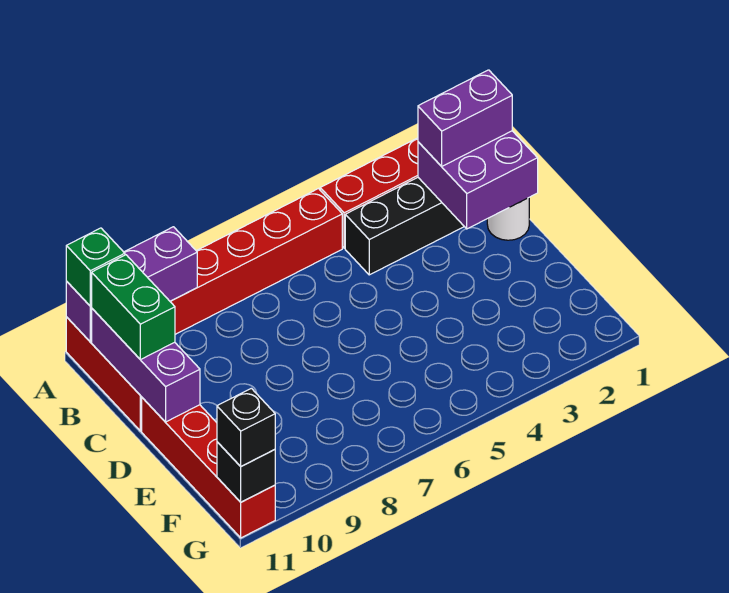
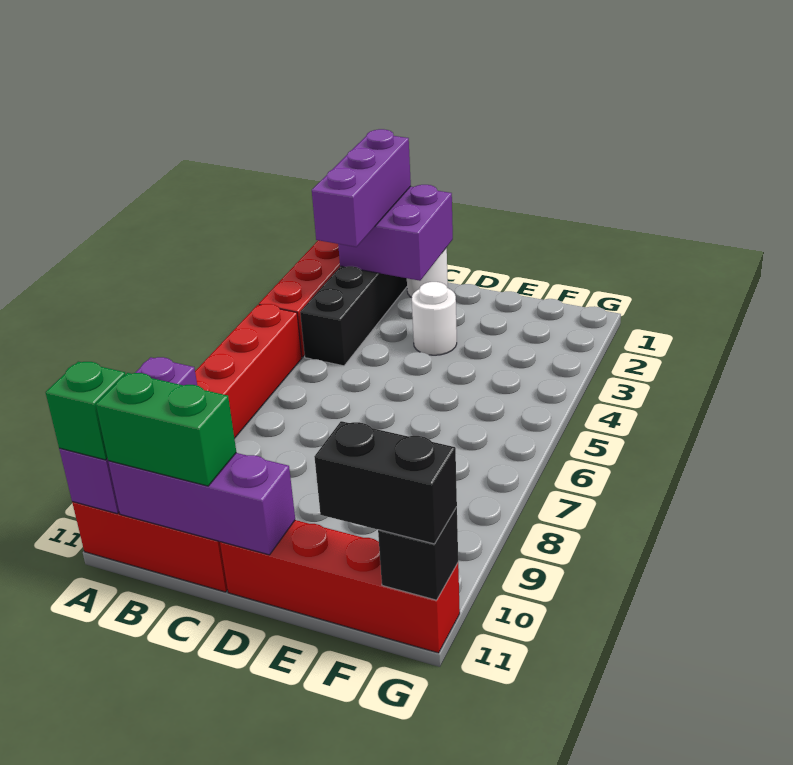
purple brick B1:B2 level 3 -> purple brick B1:B3 level 3
none -> white round brick D3 level 1
black brick G11 level 3 -> black brick F11:G11 level 3

